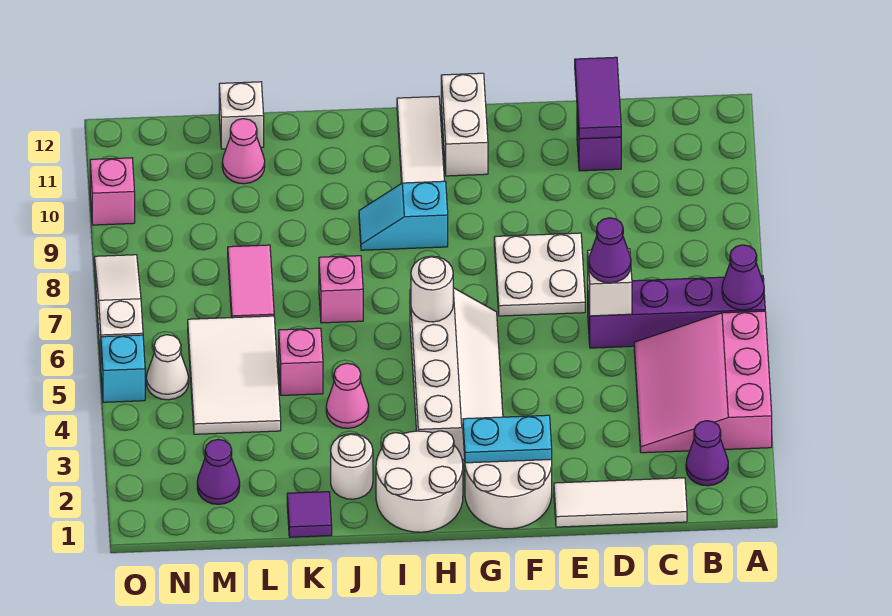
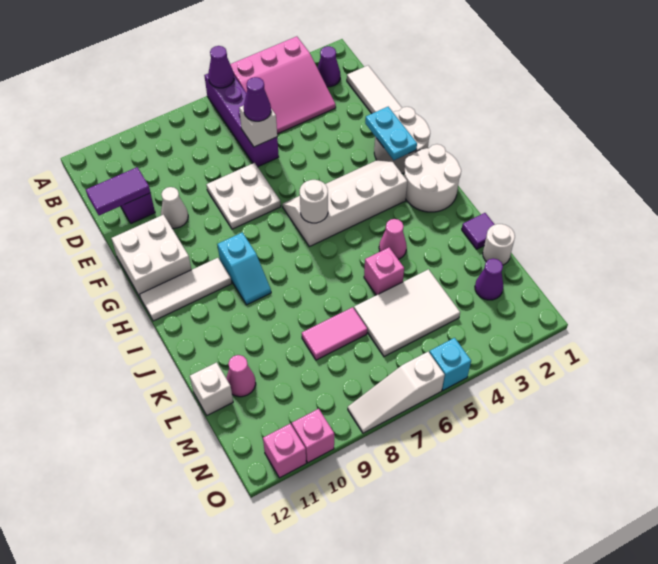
white brick G11:G12 level 1 -> white brick F11:G12 level 1
white round brick J2 level 1 -> white round brick L1 level 1
pink brick J7 level 1 -> pink brick O11 level 1
white cone N5 level 1 -> white cone E10 level 1

